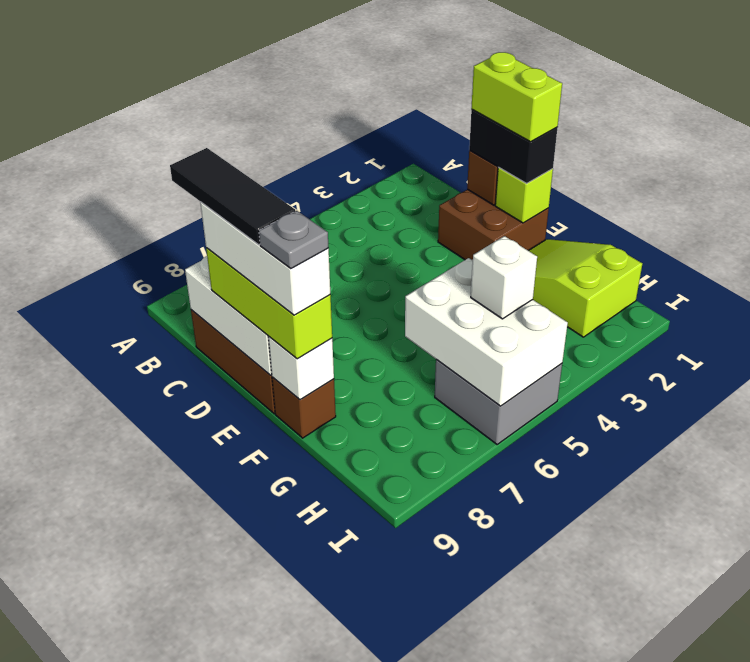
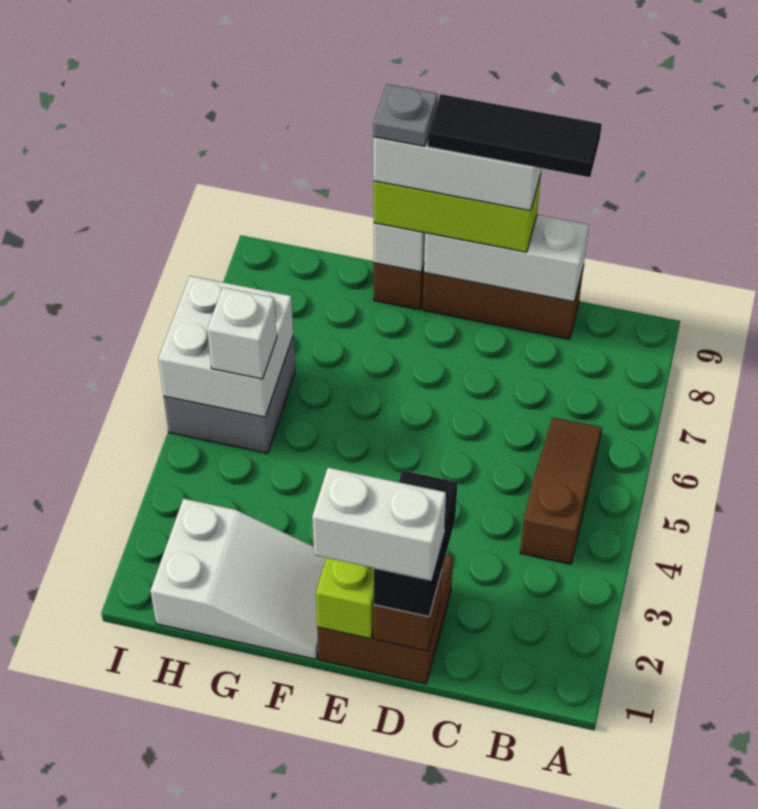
none -> brown slope B4:B6 level 1 top 4
black brick D1:E1 level 3 -> black brick D1:D2 level 3
lime brick D1:E1 level 4 -> white brick D1:E1 level 4
lime slope F1:H2 level 1 top H -> white slope F1:H2 level 1 top H
white brick G5:I6 level 2 -> white brick H5:I6 level 2

